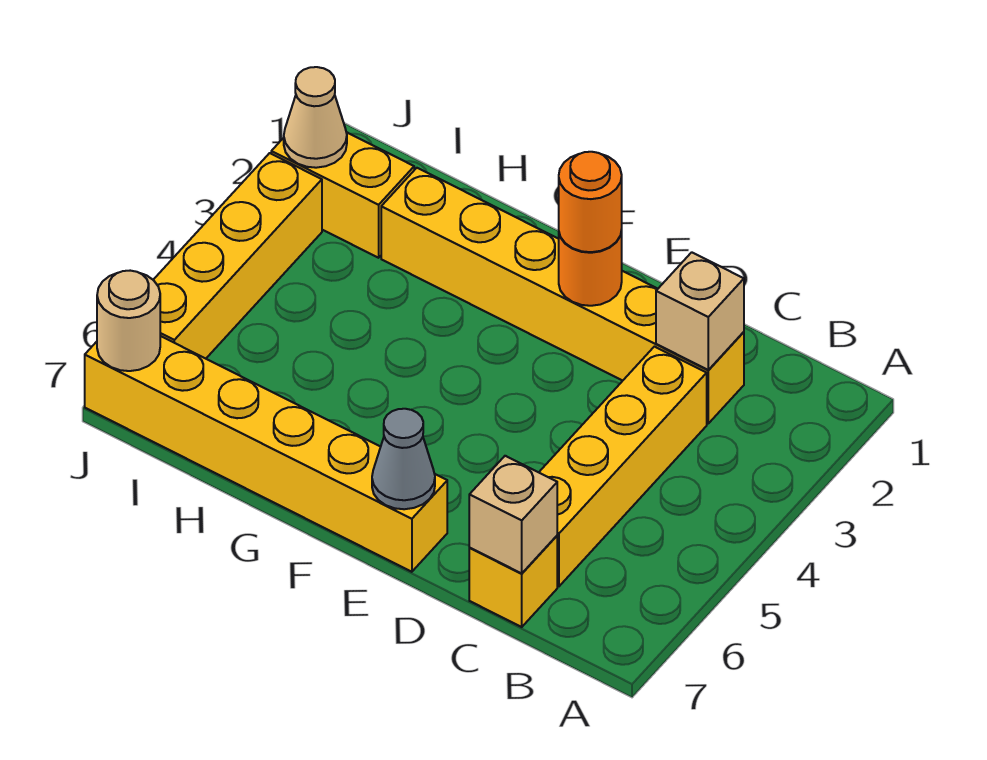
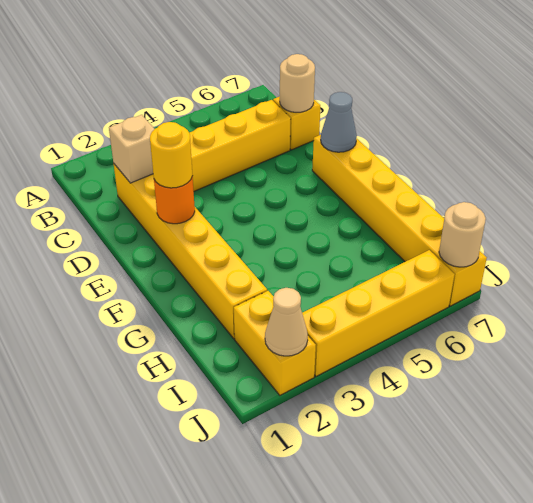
tan brick C7 level 2 -> tan round brick C7 level 2
orange round brick E2 level 3 -> yellow round brick E2 level 3

